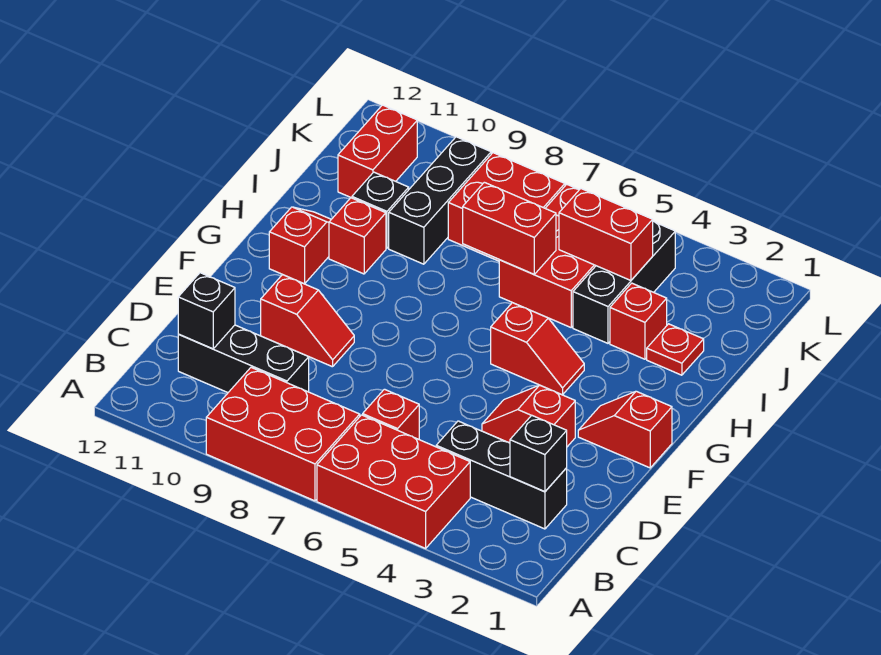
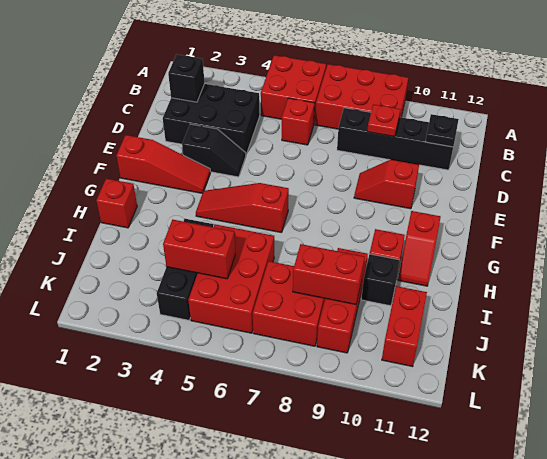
red brick A4:B6 level 1 -> red brick A5:B6 level 1
black brick C2:C4 level 1 -> black brick C2:D4 level 1
black brick C9:C11 level 1 -> black brick C8:C11 level 1
black brick C11 level 2 -> black plate C11 level 2
red slope E3:E4 level 1 top 3 -> black slope E3:E4 level 1 top 3
red slope F1:F2 level 1 top 1 -> red slope F1:F3 level 1 top 1
red slope G4:G5 level 1 top 5 -> red slope G4:G6 level 1 top 6
red plate I2 level 1 -> red plate C9 level 2
red brick I3 level 1 -> red brick H1 level 1
red brick I6:I7 level 2 -> red brick J8:J9 level 2
black brick I9:K9 level 1 -> red brick I9:K9 level 1

